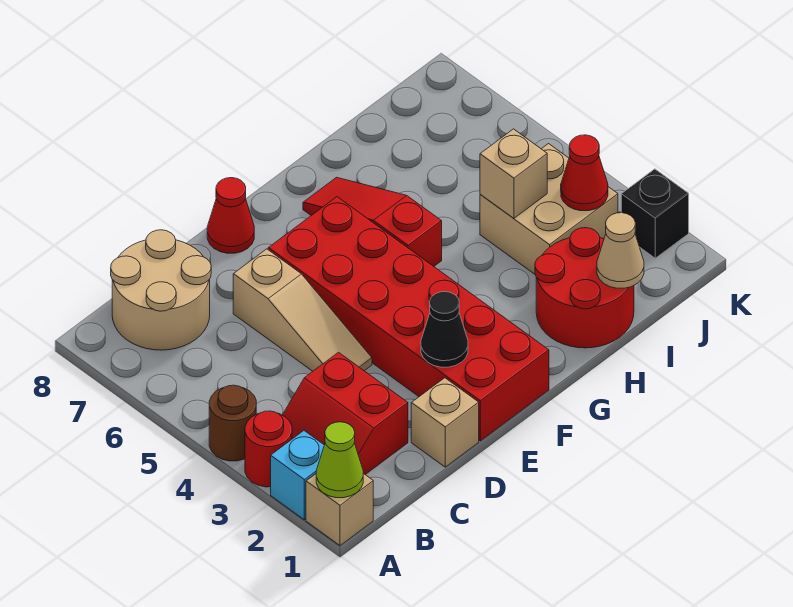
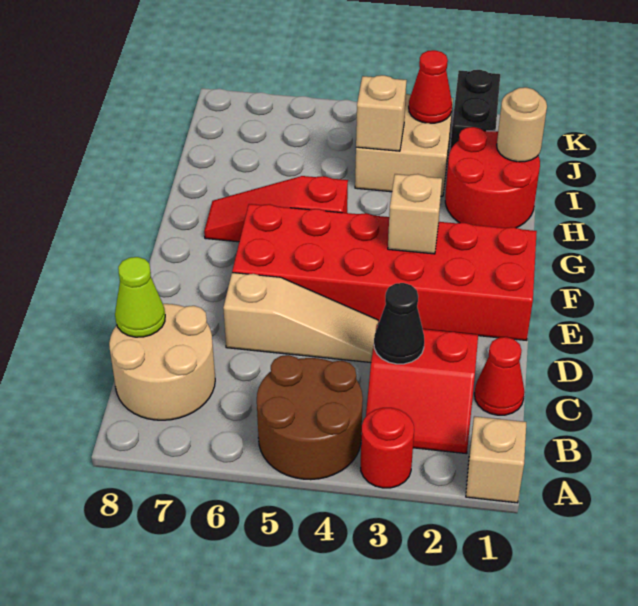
lime cone A1 level 2 -> lime cone C8 level 2
cyan brick A2 level 1 -> none
brown round brick A4 level 1 -> brown round brick A4:B5 level 1
tan brick D1 level 1 -> tan brick F3 level 2
black cone E2 level 2 -> black cone C3 level 2
red cone E8 level 1 -> red cone C1 level 1
tan cone I1 level 2 -> tan round brick I1 level 2
black brick K2 level 1 -> black brick J2:K2 level 1

